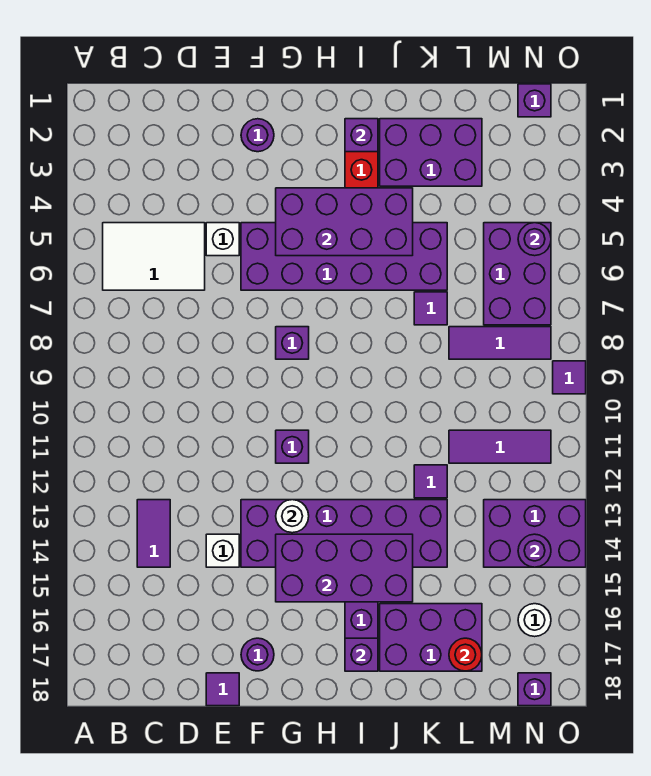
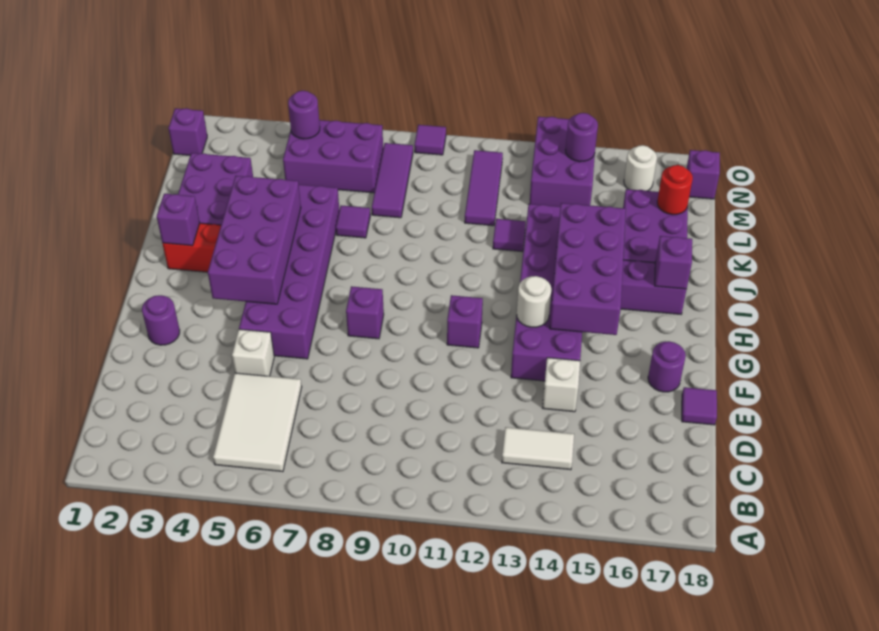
purple tile C13:C14 level 1 -> white tile C13:C14 level 1

